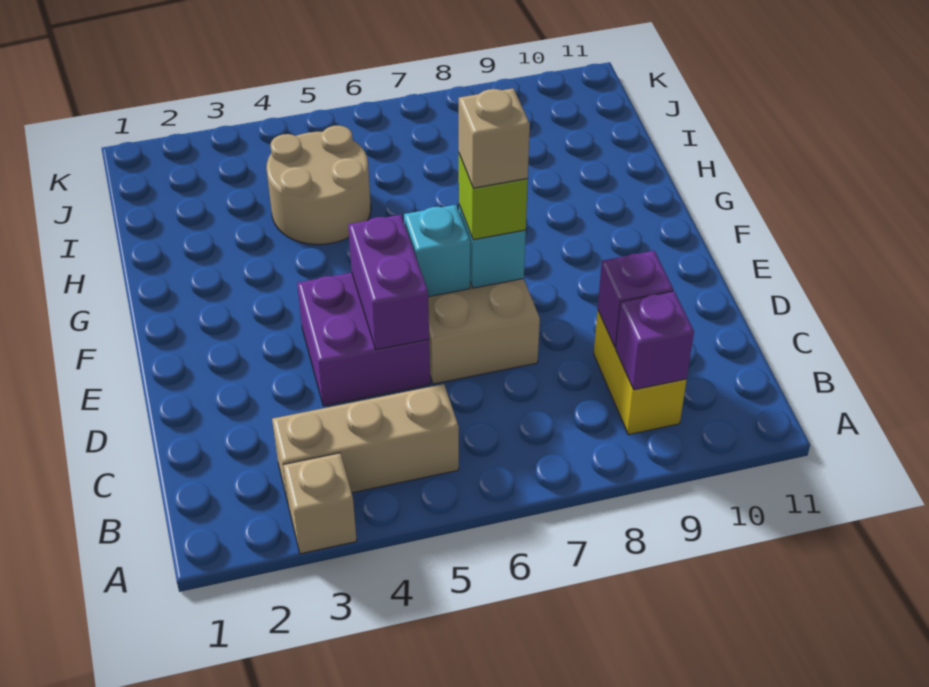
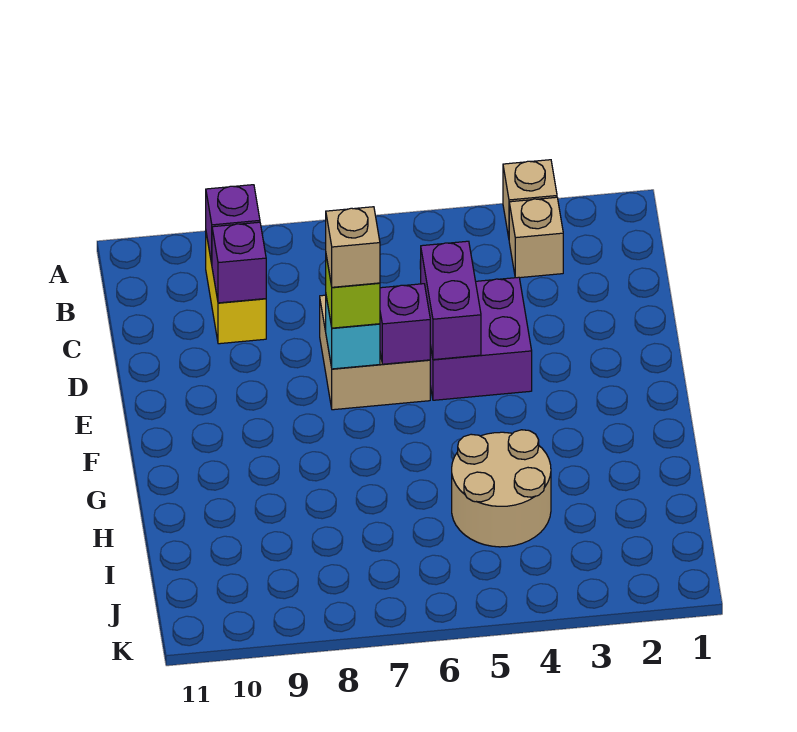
tan brick B3:B5 level 1 -> tan brick B3 level 1
cyan brick E6 level 2 -> purple brick E6 level 2

